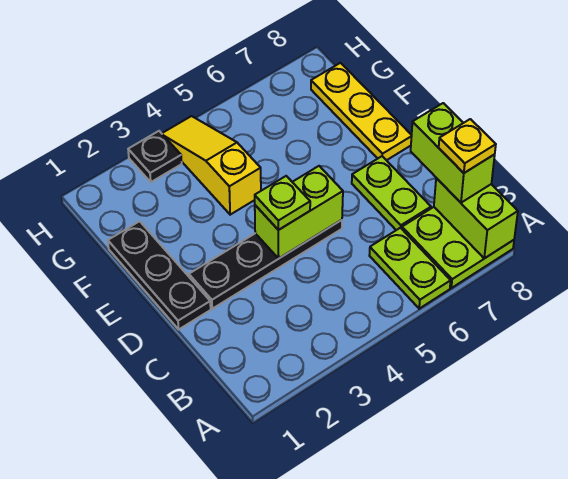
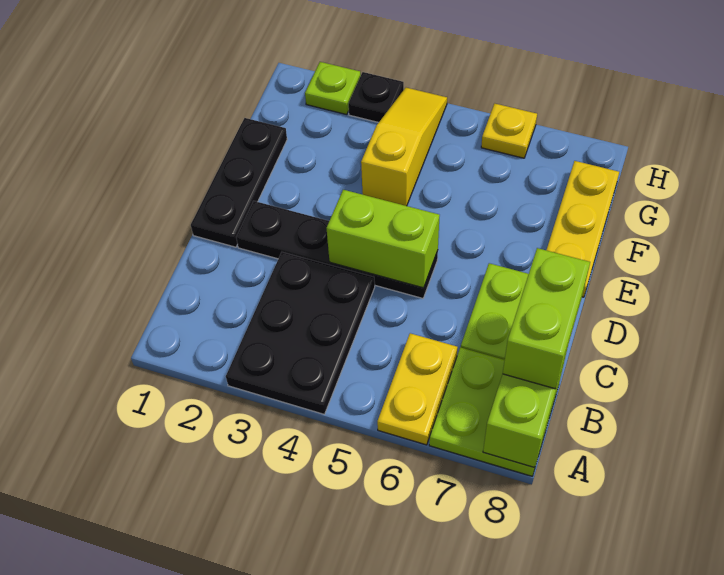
none -> black plate A3:C4 level 1
lime plate A6:B6 level 1 -> yellow plate A6:B6 level 1
yellow plate B8 level 4 -> yellow plate H6 level 1
lime plate D4 level 3 -> lime plate H2 level 1

